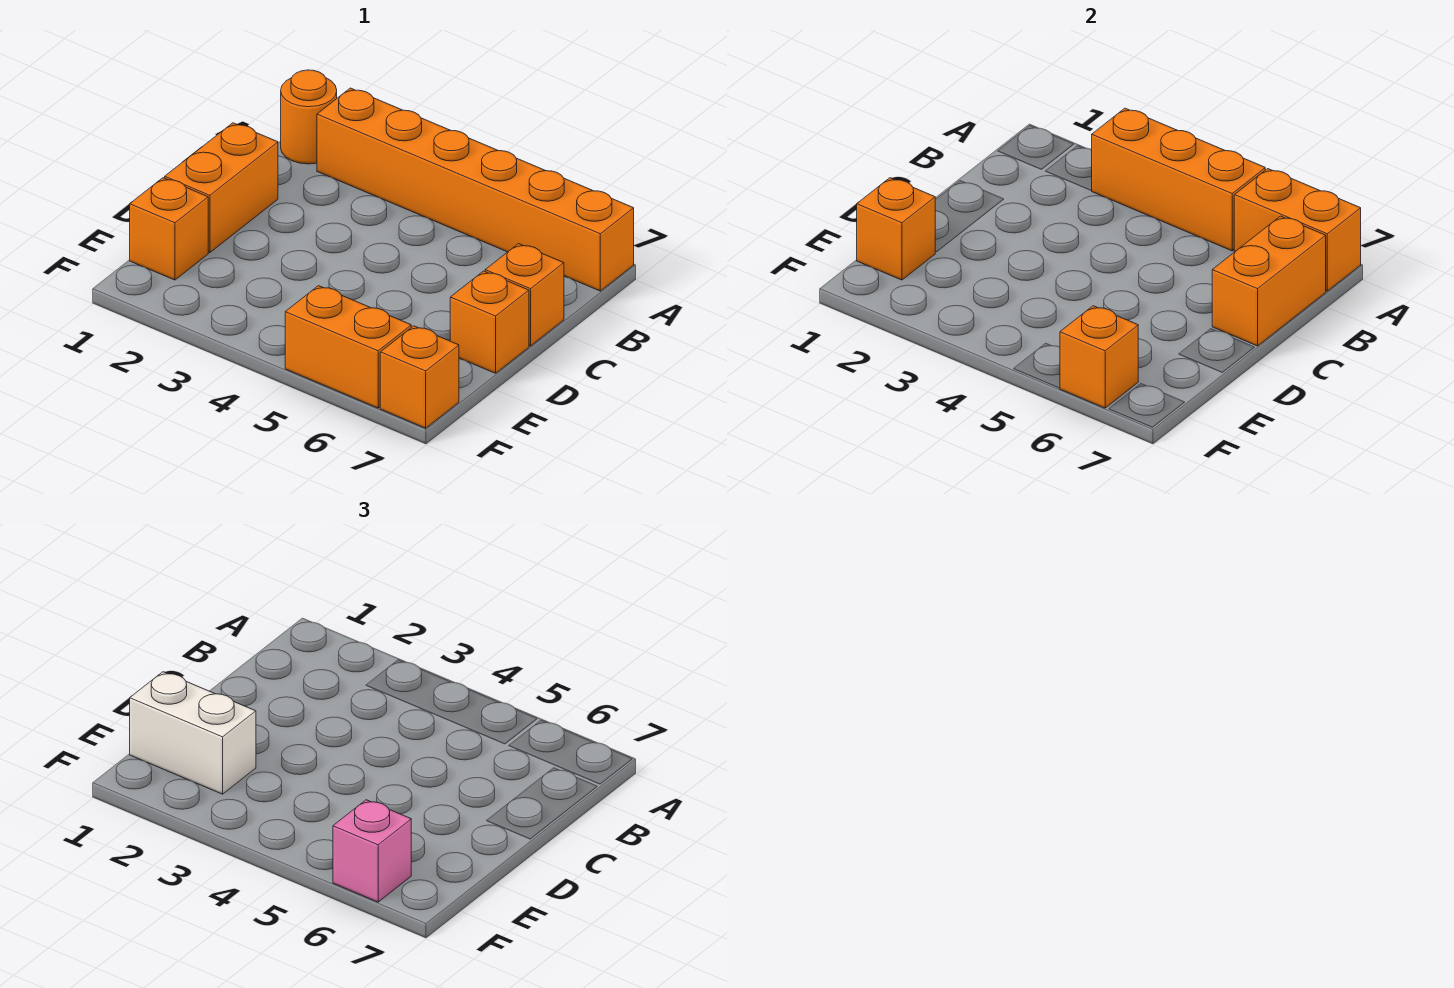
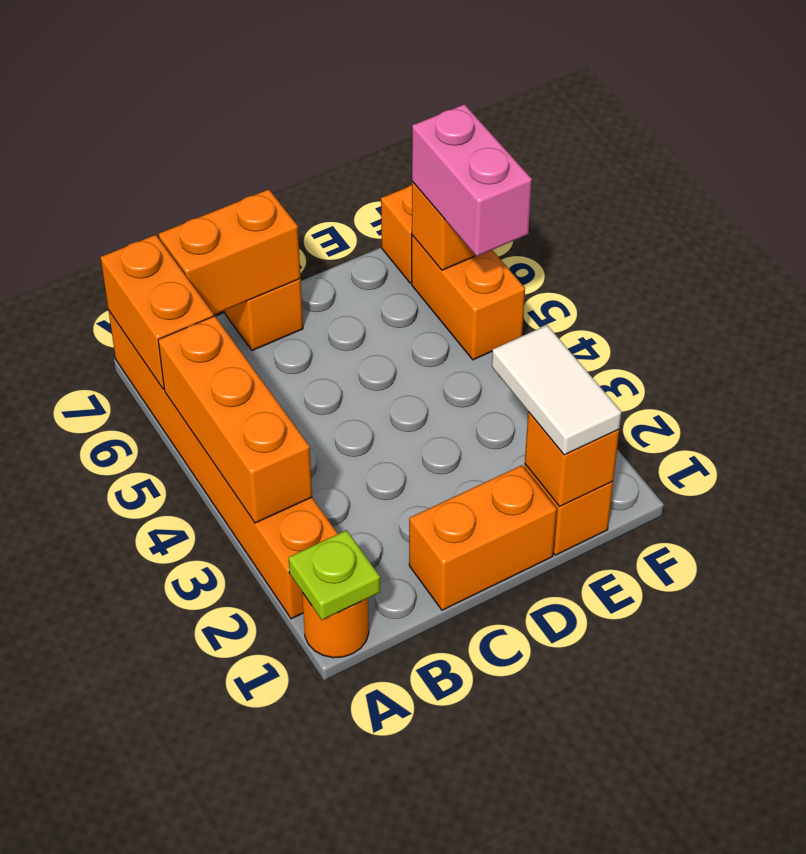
none -> lime plate A1 level 2
orange brick D7 level 1 -> none
white brick E1:E2 level 3 -> white tile E1:E2 level 3
pink brick F6 level 3 -> pink brick F5:F6 level 3

